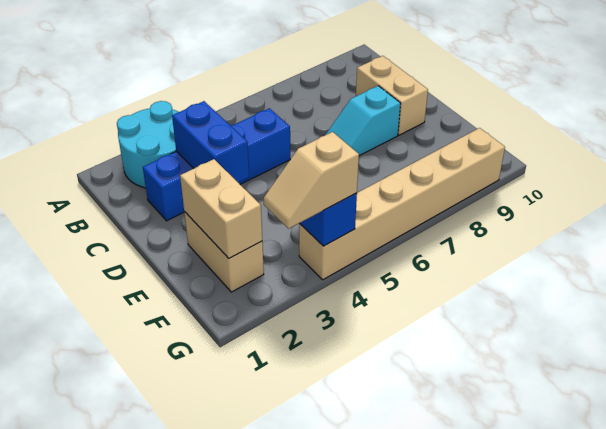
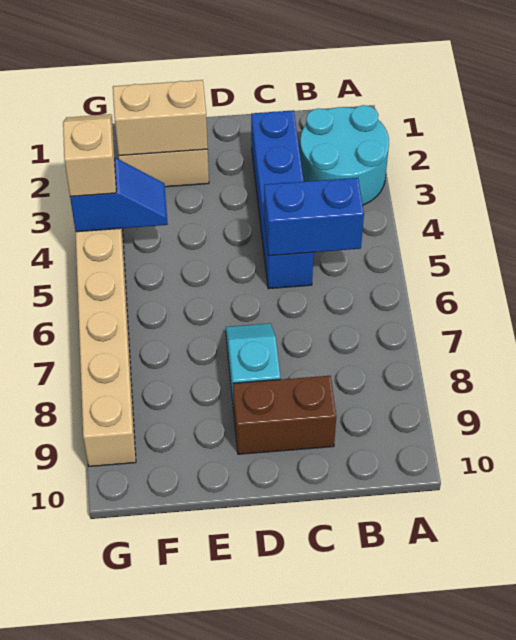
blue brick C3:D3 level 2 -> blue brick B5:C5 level 2
tan brick C9:D9 level 1 -> brown brick C9:D9 level 1

